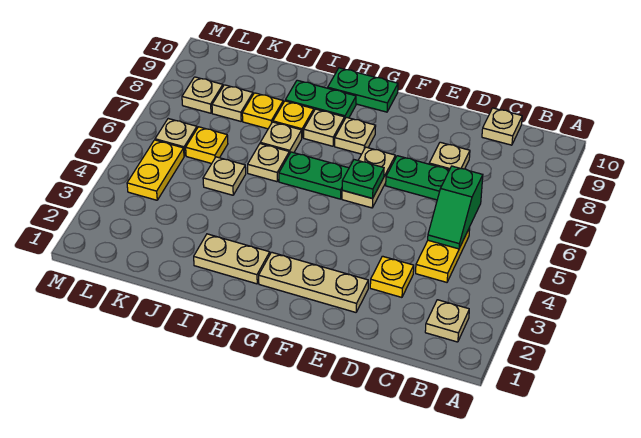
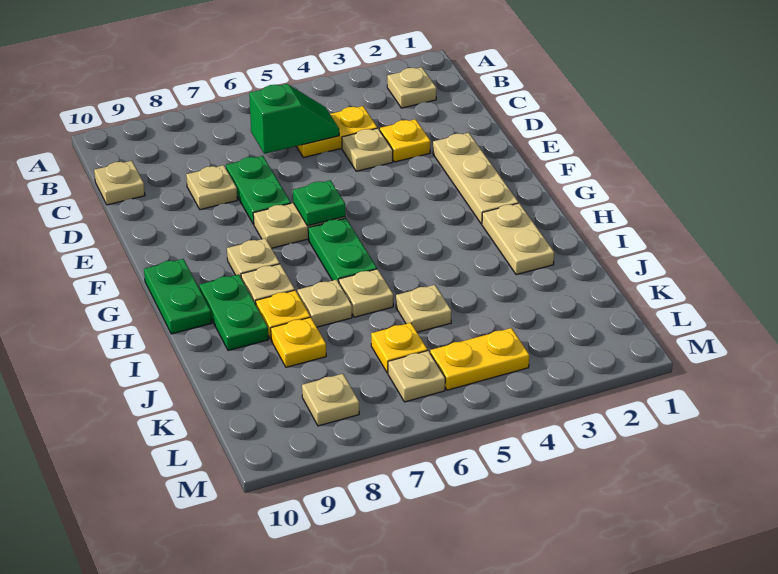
tan plate K8 level 1 -> tan plate D4 level 1

